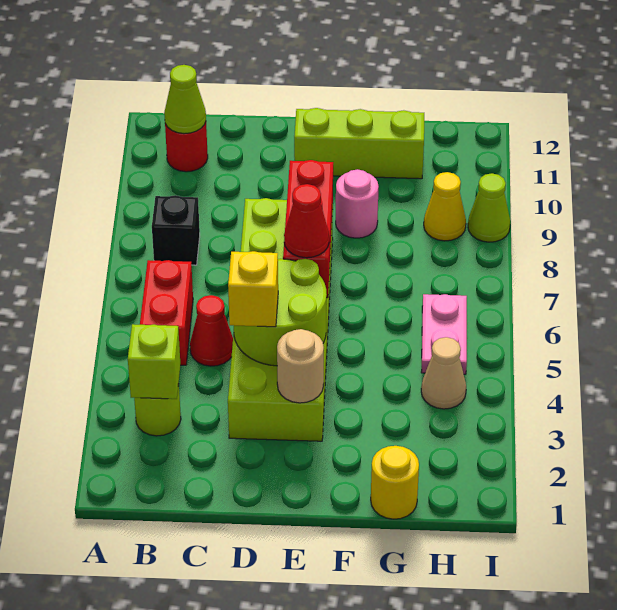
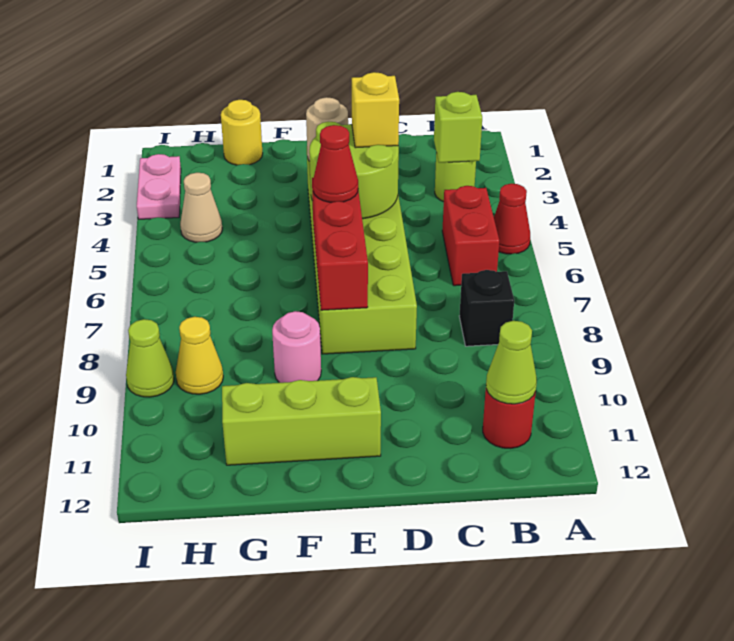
red cone C5 level 1 -> red cone A5 level 1
pink plate H5:H6 level 1 -> pink plate I2:I3 level 1

